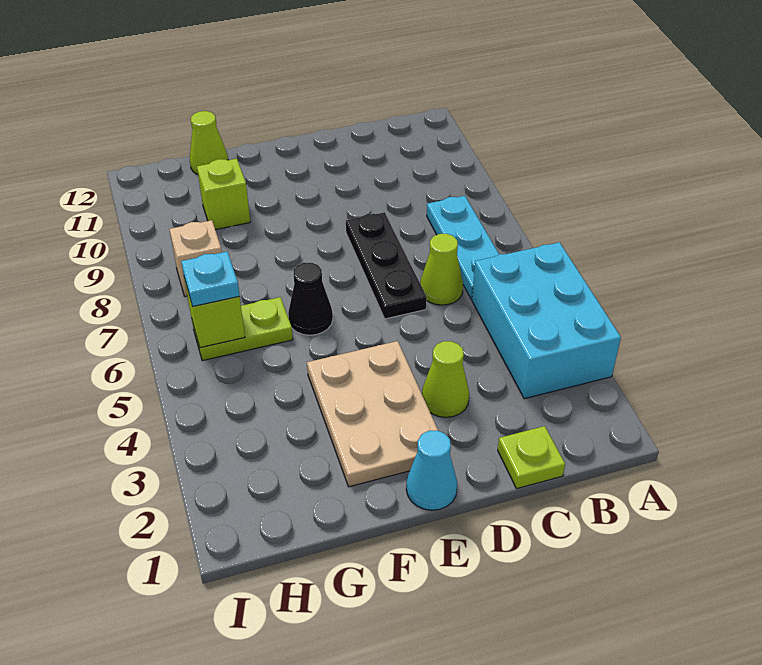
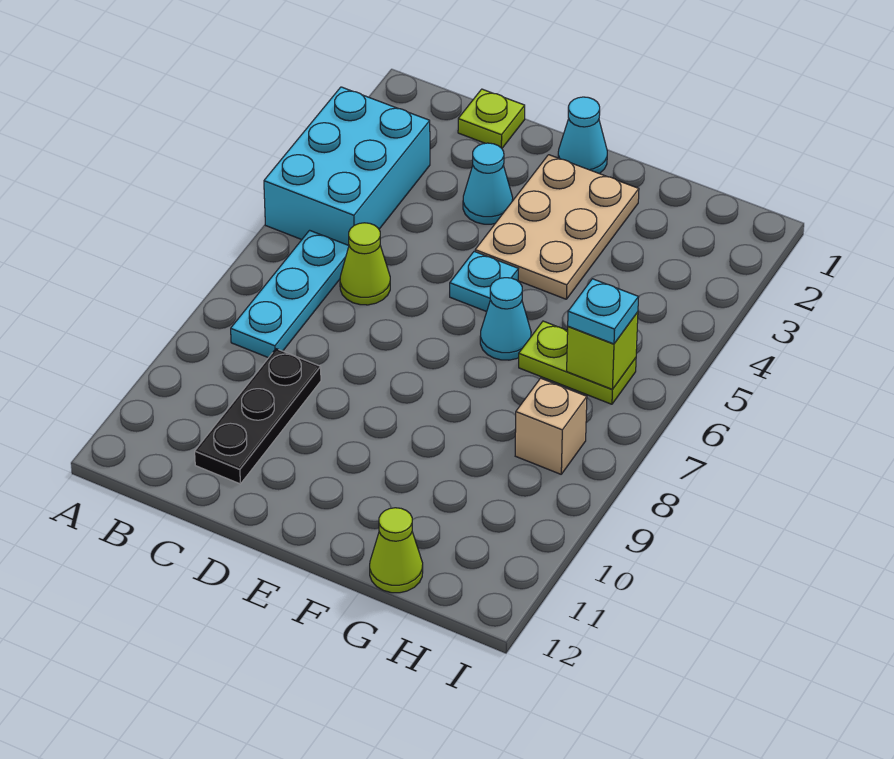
lime cone D3 level 1 -> cyan cone D3 level 1
black plate D6:D8 level 1 -> black plate C9:C11 level 1
none -> cyan plate E5 level 1
black cone F6 level 1 -> cyan cone F6 level 1
lime brick G10 level 1 -> none

